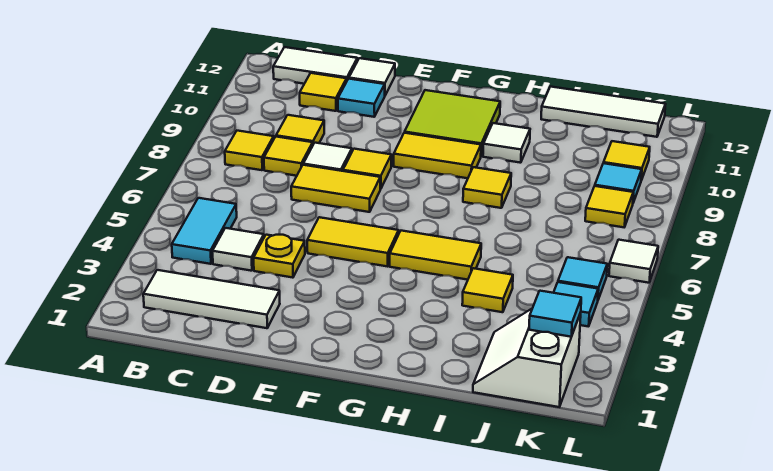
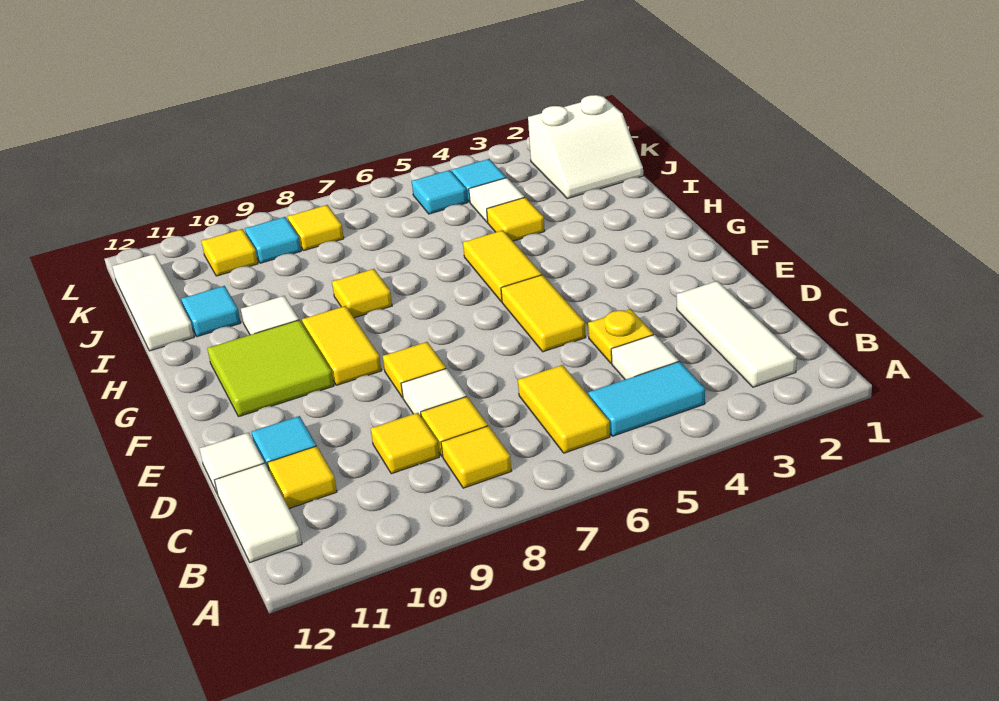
yellow tile D7:E7 level 1 -> yellow tile B6:C6 level 1
cyan tile K2 level 2 -> cyan tile I11 level 1
white tile L6 level 1 -> white tile J4 level 1

